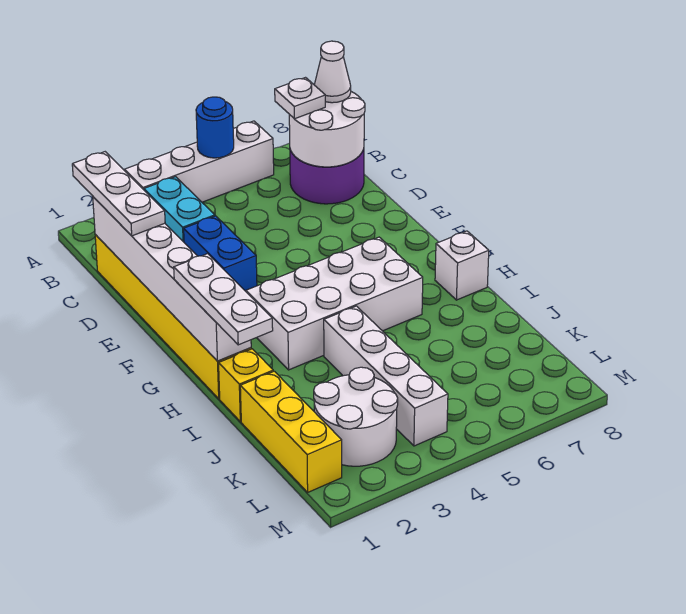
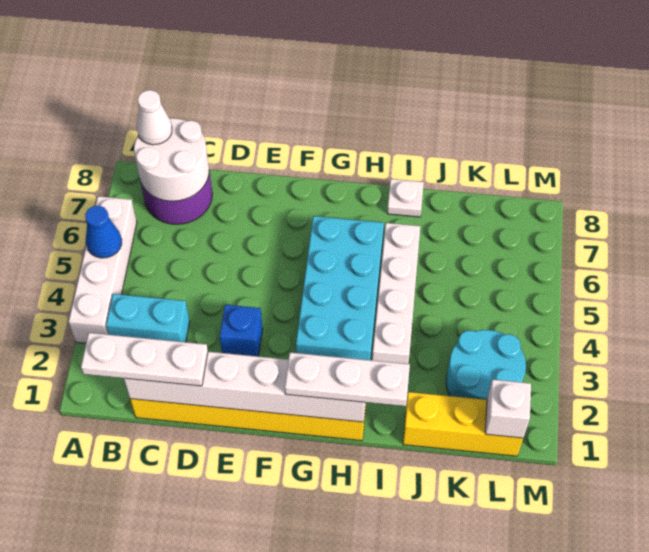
blue round brick A5 level 2 -> blue cone A5 level 2
white plate B7 level 3 -> white plate I8 level 1
blue brick D3:E3 level 1 -> blue brick E3 level 1
white brick G3:H6 level 1 -> cyan brick G3:H6 level 1
white brick H8 level 1 -> white brick L1 level 2
yellow brick I1 level 1 -> none
white brick I4:L4 level 1 -> white brick I3:I6 level 1
white round brick K2:L3 level 1 -> cyan round brick K2:L3 level 1

